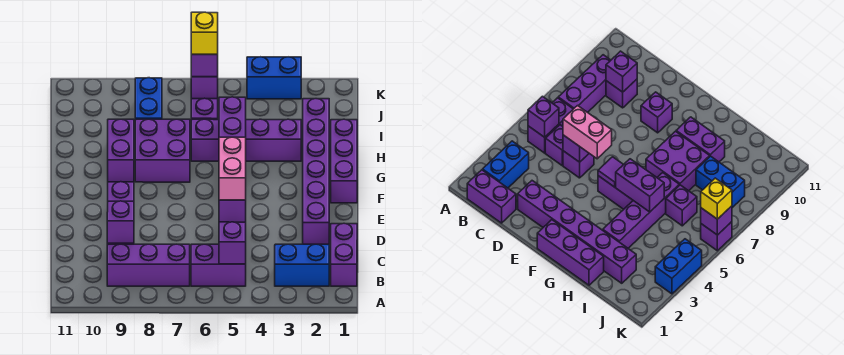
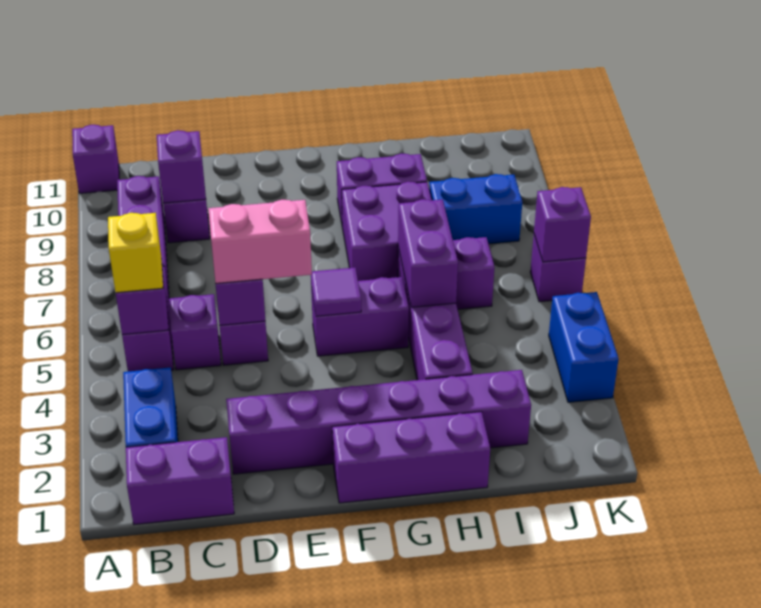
purple brick E9 level 1 -> purple brick A11 level 1
purple brick G5:H5 level 2 -> purple brick H5:H6 level 2
yellow brick K6 level 3 -> yellow brick B5 level 3

